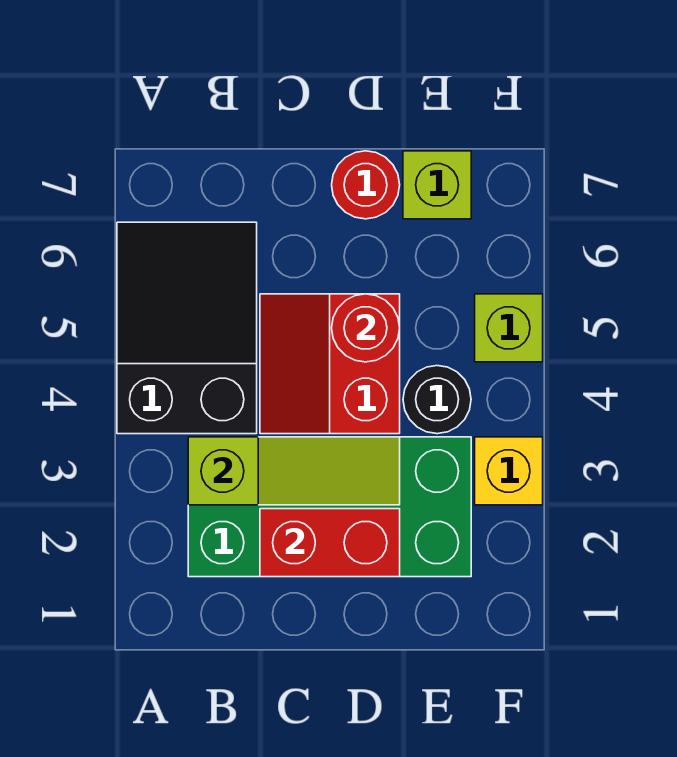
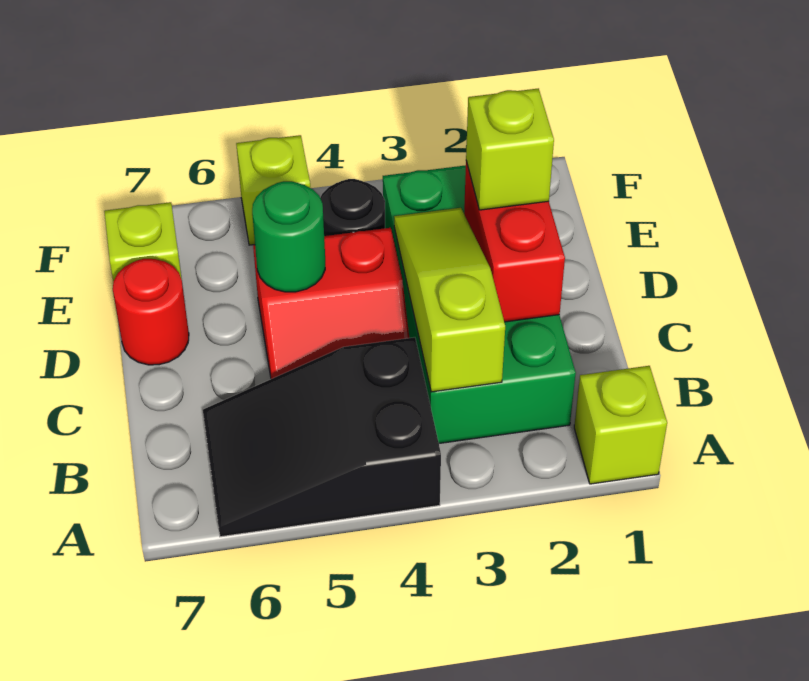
none -> lime brick A1 level 1
none -> lime brick D2 level 3
red round brick D5 level 2 -> green round brick D5 level 2
yellow brick F3 level 1 -> none

